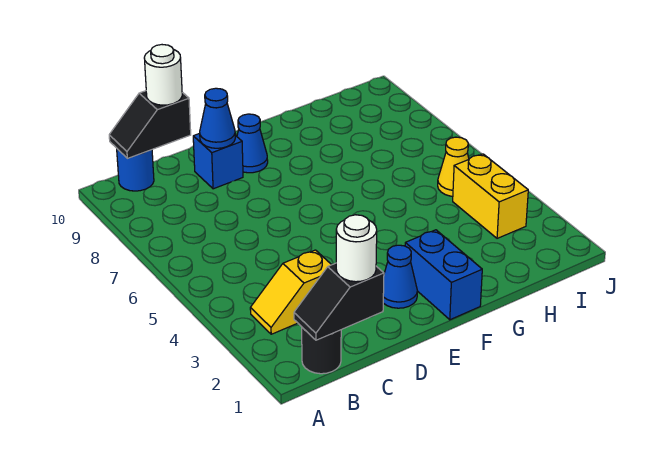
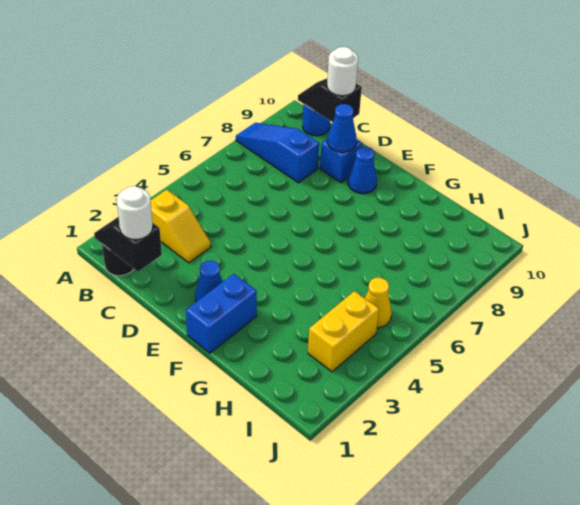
none -> blue slope A8:C8 level 1 top C
yellow slope B3:C3 level 1 top C -> yellow slope B3:C3 level 1 top B

